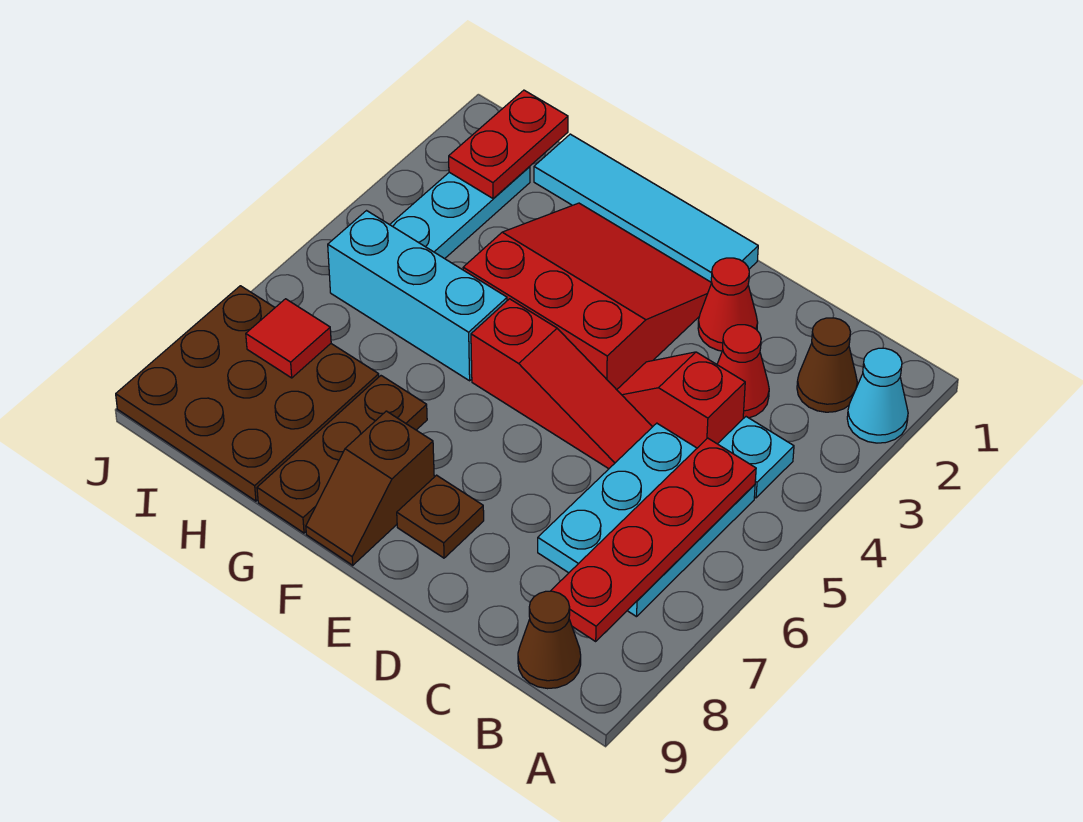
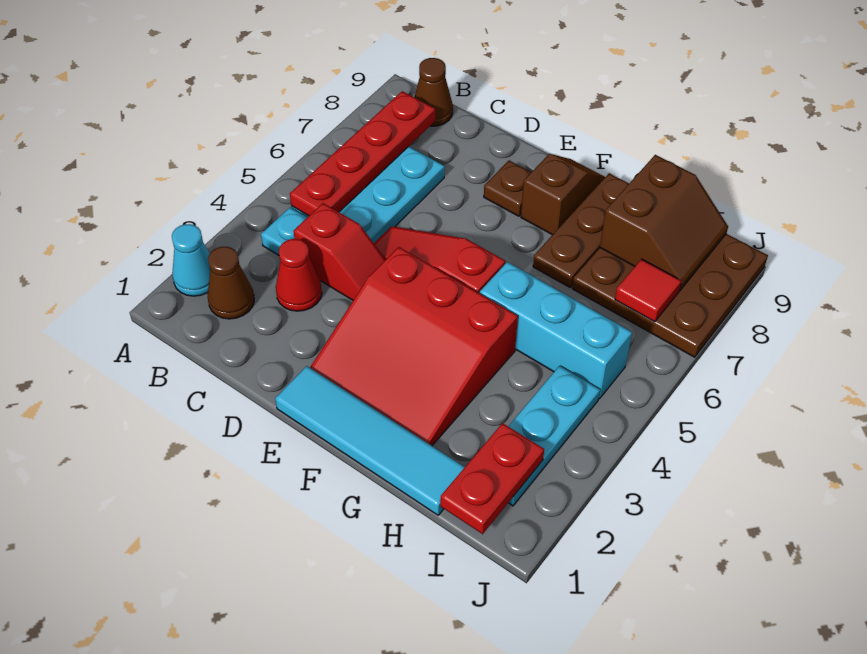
red cone D2 level 1 -> none
none -> brown slope H8:I9 level 2 top H

